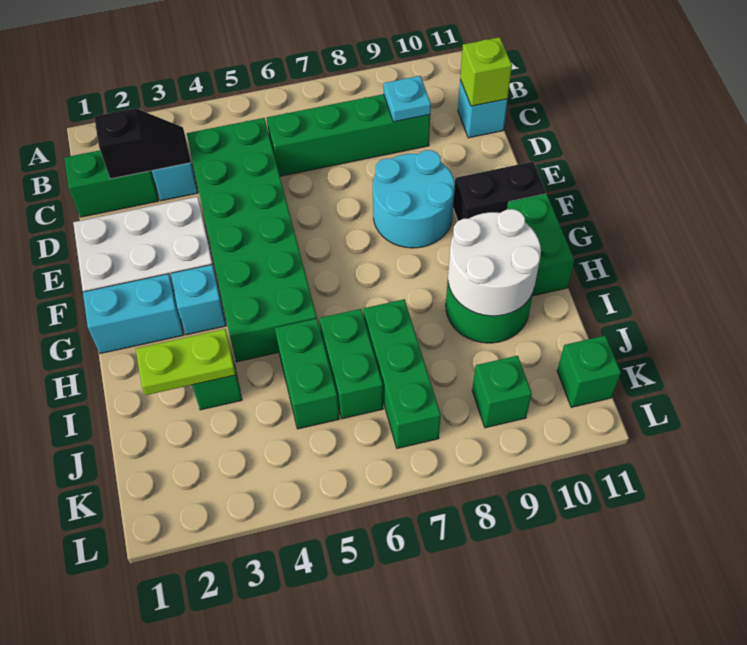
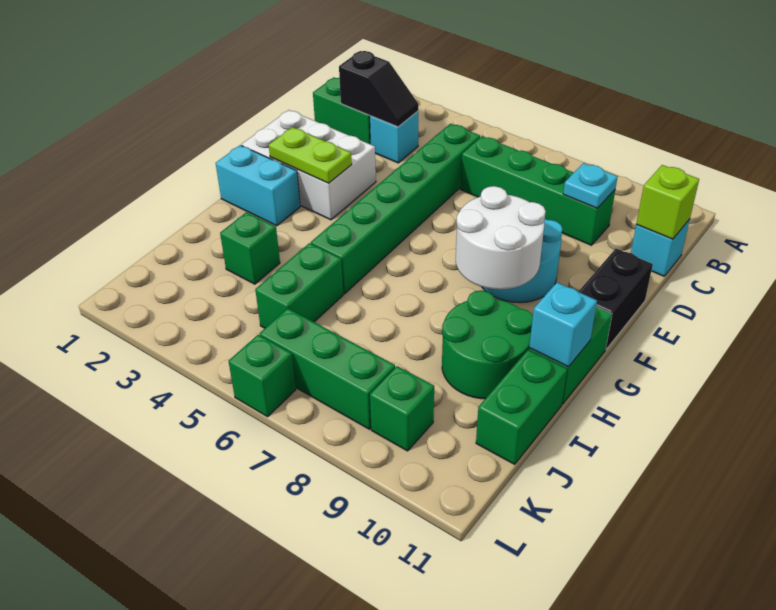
green brick C4:H5 level 1 -> green brick C5:H5 level 1
black brick F10:F11 level 1 -> black brick E11:F11 level 1
cyan brick G3 level 1 -> cyan brick H11 level 2
white round brick H9:I10 level 2 -> white round brick F8:G9 level 2
lime plate I2:I3 level 2 -> lime plate F2:F3 level 2
green brick I6:J6 level 1 -> green brick I11:J11 level 1
green brick I7:K7 level 1 -> green brick K6:K8 level 1
green brick K11 level 1 -> green brick L6 level 1

